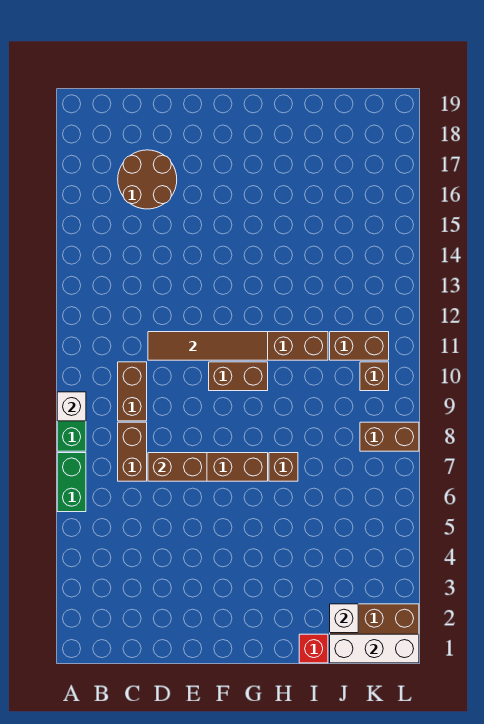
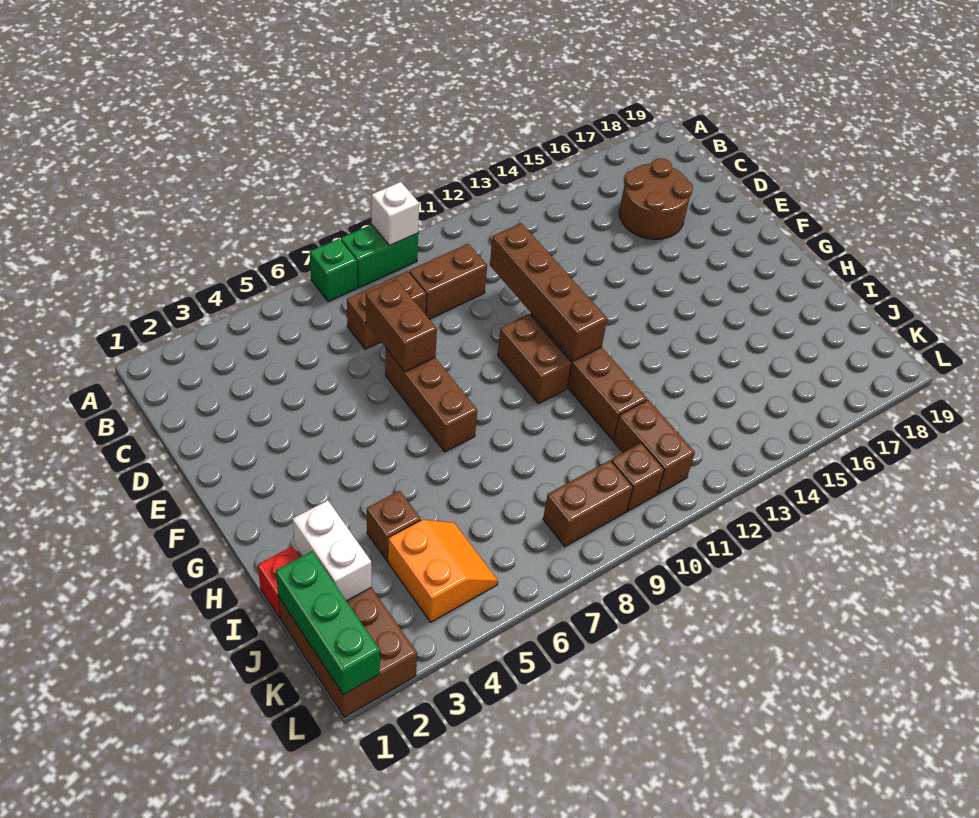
green brick A6:A7 level 1 -> green brick A7 level 1
brown tile D11:G11 level 2 -> brown brick D11:G11 level 2
brown brick H7 level 1 -> brown brick I4 level 1
white brick J1:L1 level 2 -> green brick J1:L1 level 2
white brick J2 level 2 -> white brick I2:J2 level 2
none -> orange slope J4:K5 level 1 top 4
brown brick K8:L8 level 1 -> brown brick K8:K9 level 1

